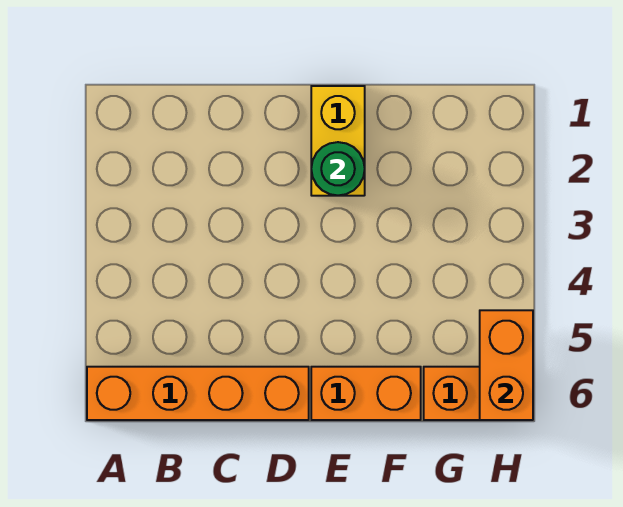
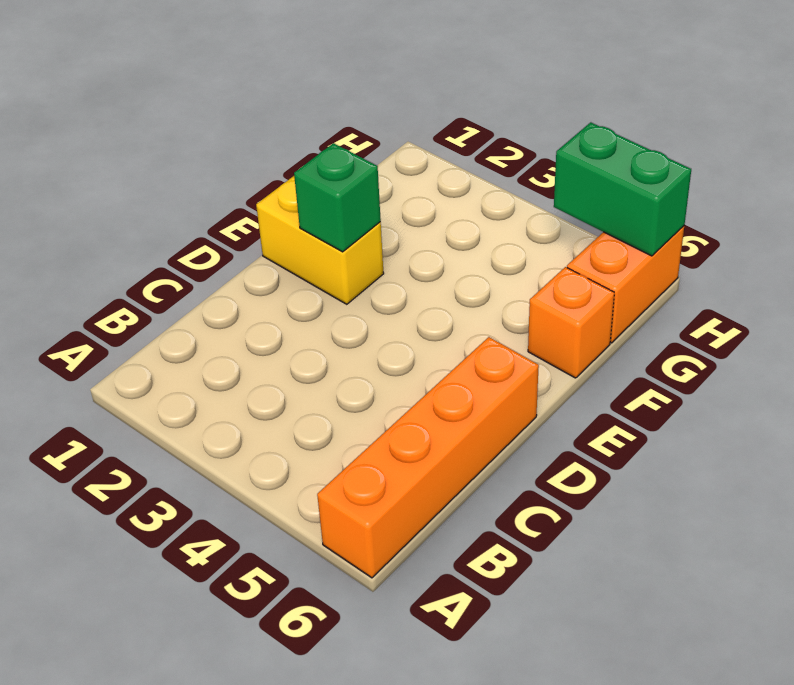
green round brick E2 level 2 -> green brick E2 level 2
orange brick E6:F6 level 1 -> orange brick F6 level 1
orange brick H5:H6 level 2 -> green brick H5:H6 level 2

